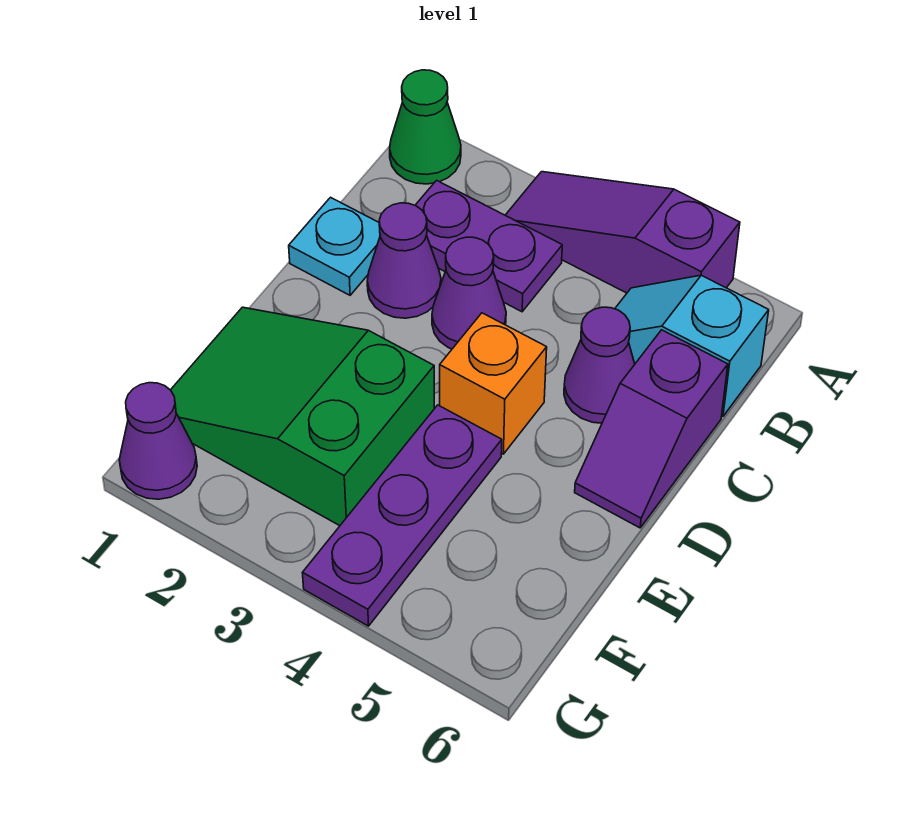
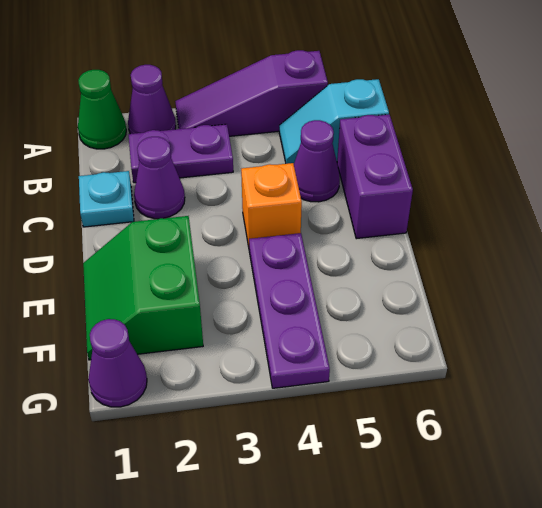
purple cone C3 level 1 -> purple cone A2 level 1
purple slope C6:D6 level 1 top C -> purple brick C6:D6 level 1
green slope E1:F3 level 1 top 3 -> green slope E1:F2 level 1 top 2

